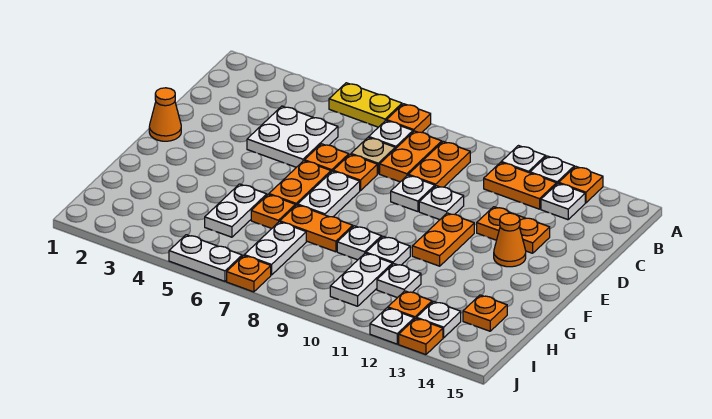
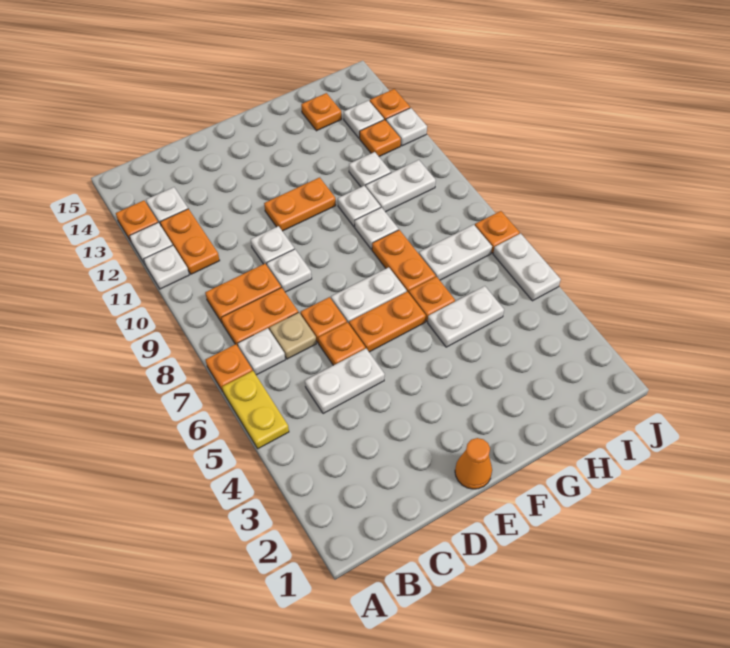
white plate C4:D5 level 1 -> white plate C5:D5 level 1
orange plate D12:D13 level 1 -> none
orange cone E13 level 1 -> none

